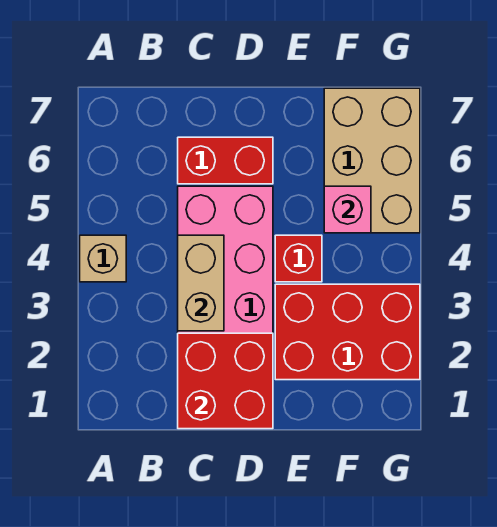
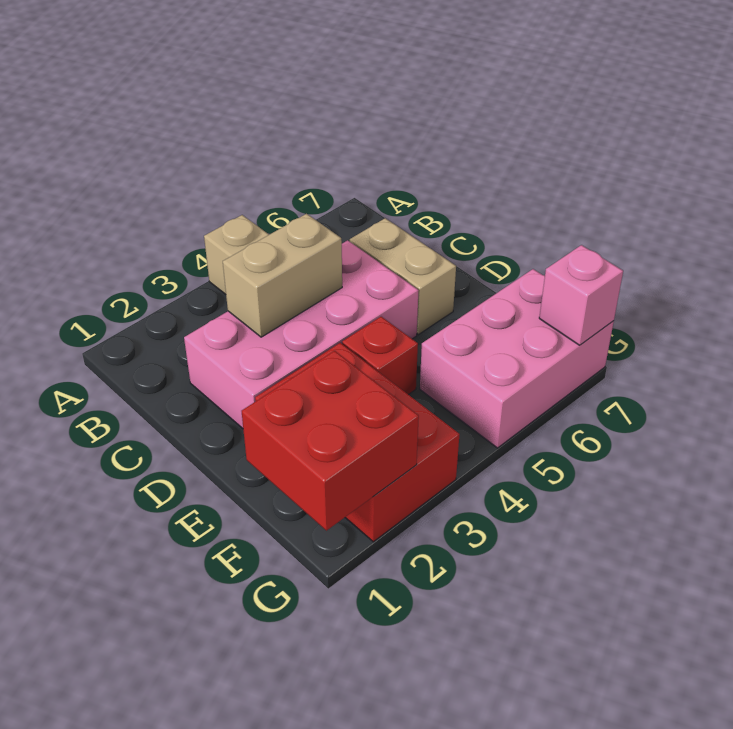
red brick C1:D2 level 2 -> red brick F1:G2 level 2
red brick C6:D6 level 1 -> tan brick C6:D6 level 1
tan brick F5:G7 level 1 -> pink brick F5:G7 level 1
pink brick F5 level 2 -> pink brick G7 level 2

